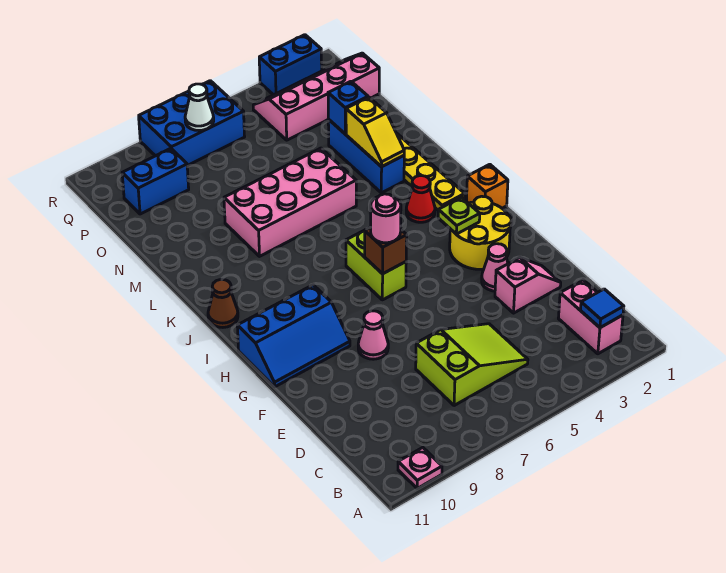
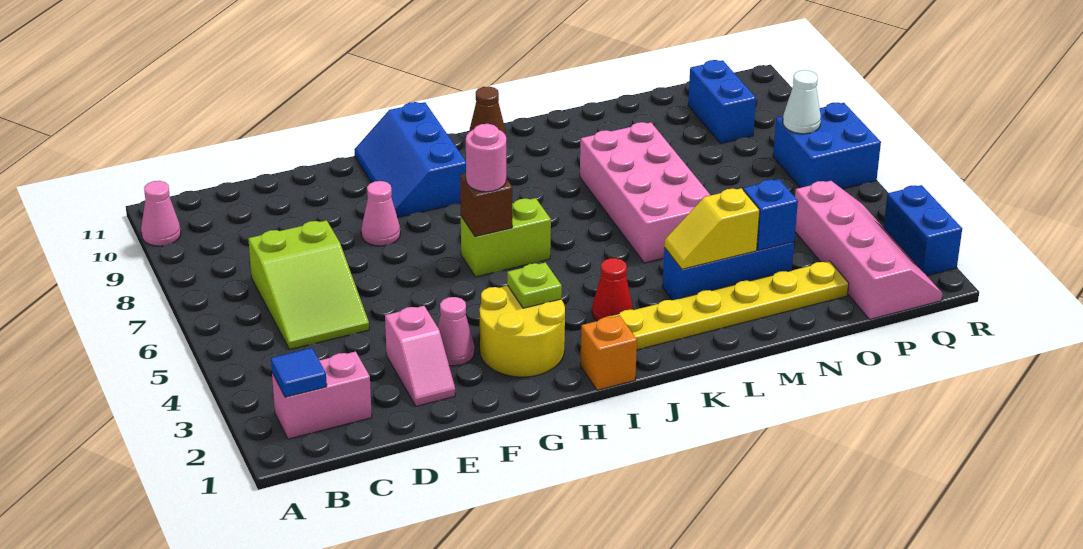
pink plate A10 level 1 -> pink cone A10 level 1
blue brick Q6:R8 level 1 -> blue brick Q6:R7 level 1

